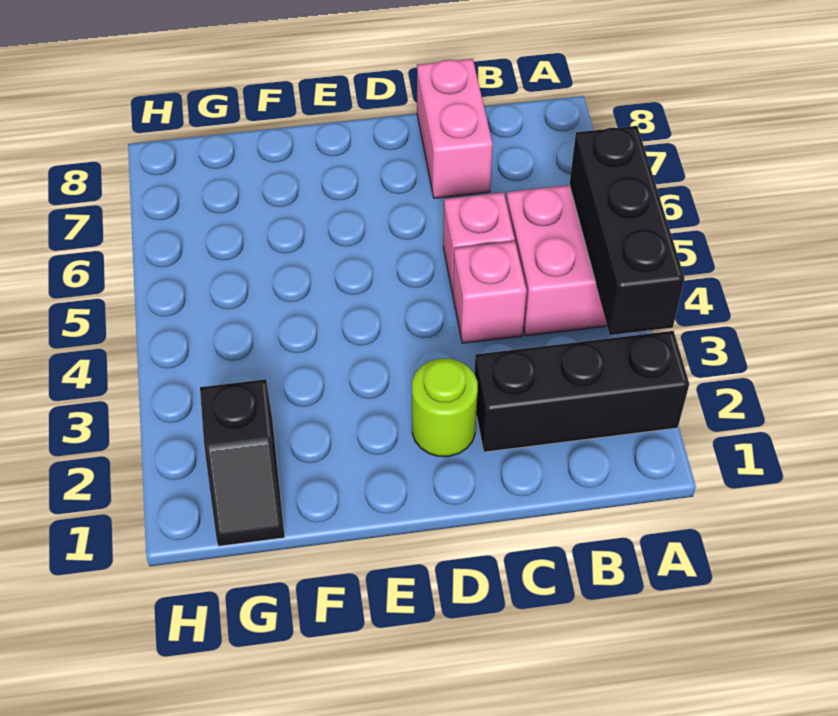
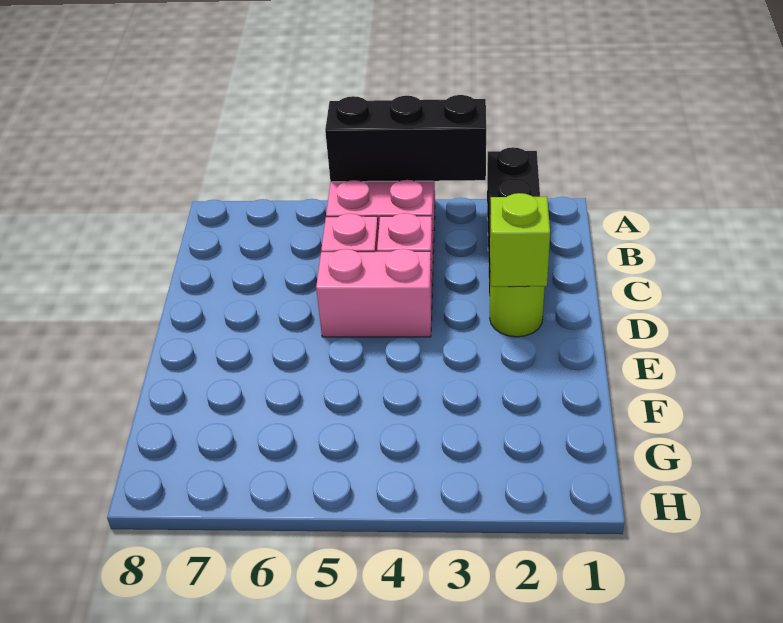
pink brick C7:C8 level 1 -> pink brick D4:D5 level 1
none -> lime brick D2 level 2
black slope G1:G2 level 1 top 2 -> none

